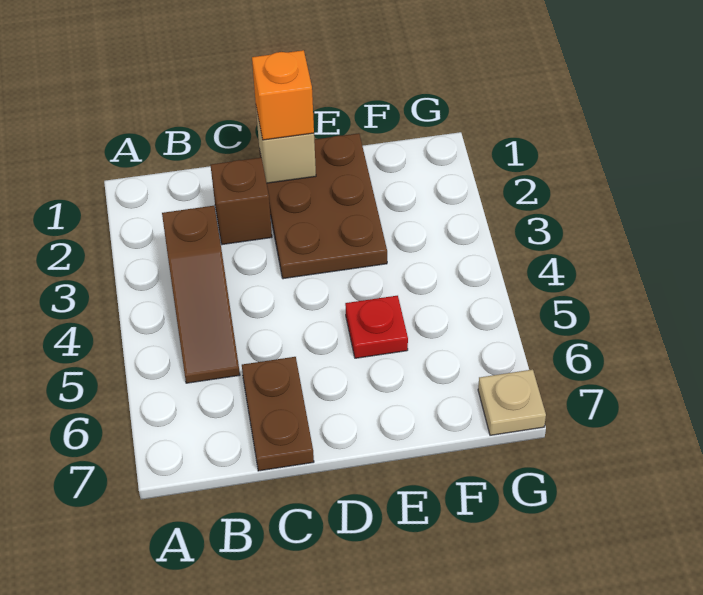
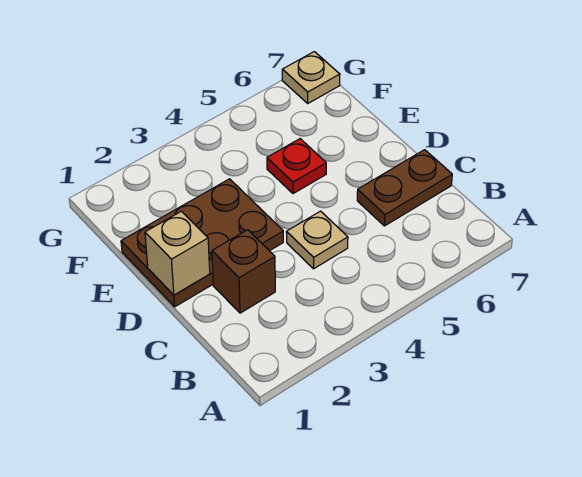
brown slope B3:B5 level 1 top 3 -> none
none -> tan plate C4 level 1
orange brick D1 level 3 -> none

